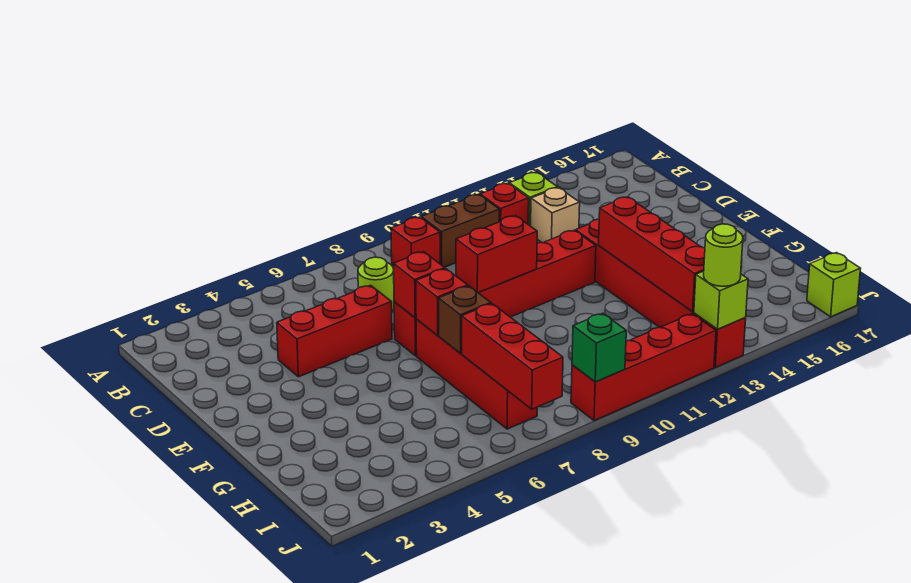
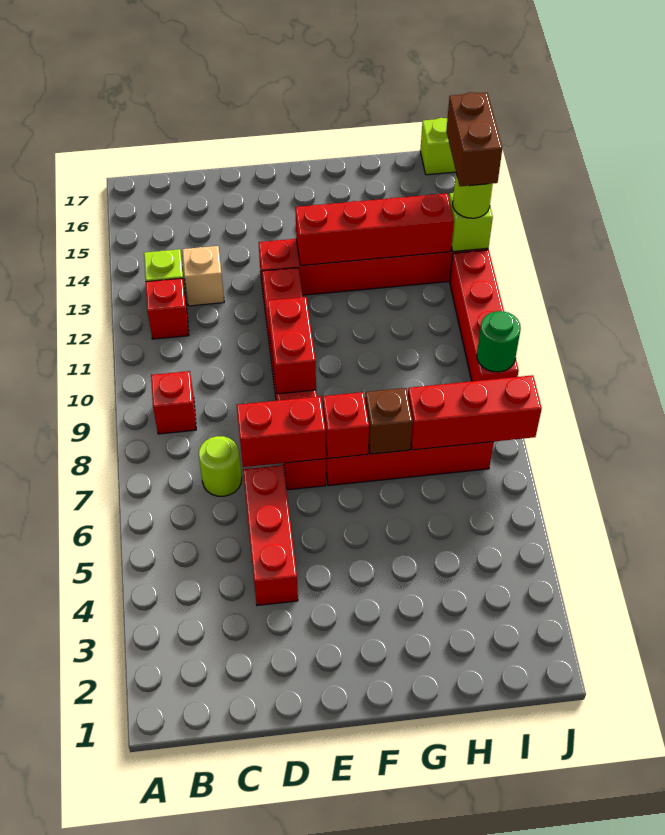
brown brick B10:B11 level 1 -> brown brick J13:J14 level 4
red brick E7 level 2 -> red brick D7:E7 level 2
green brick J9 level 2 -> green round brick J9 level 2

